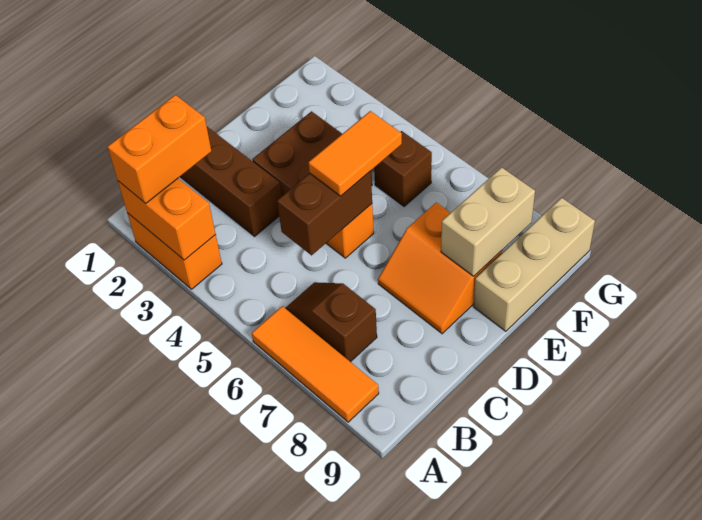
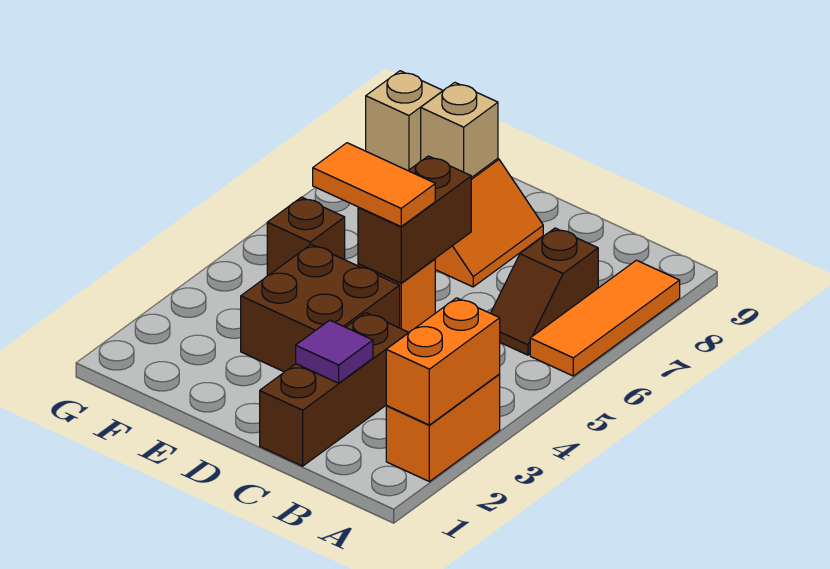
orange brick A2:B2 level 3 -> none
none -> purple tile C2 level 2
brown brick C5:D5 level 2 -> brown brick D5:D6 level 2
tan brick E8:F8 level 2 -> tan brick E8 level 2
tan brick E9:G9 level 1 -> tan brick G9 level 1

